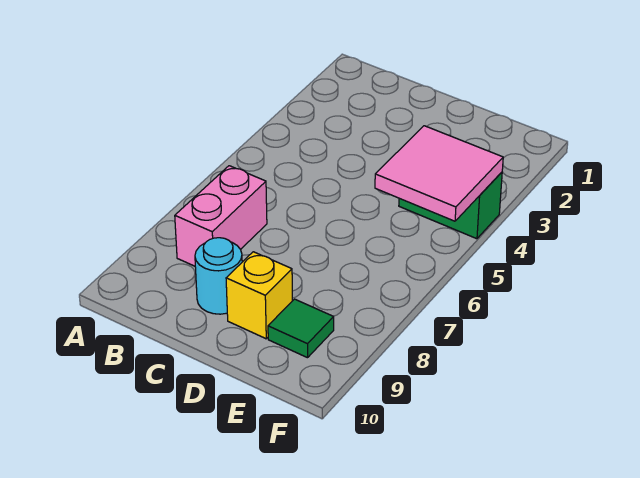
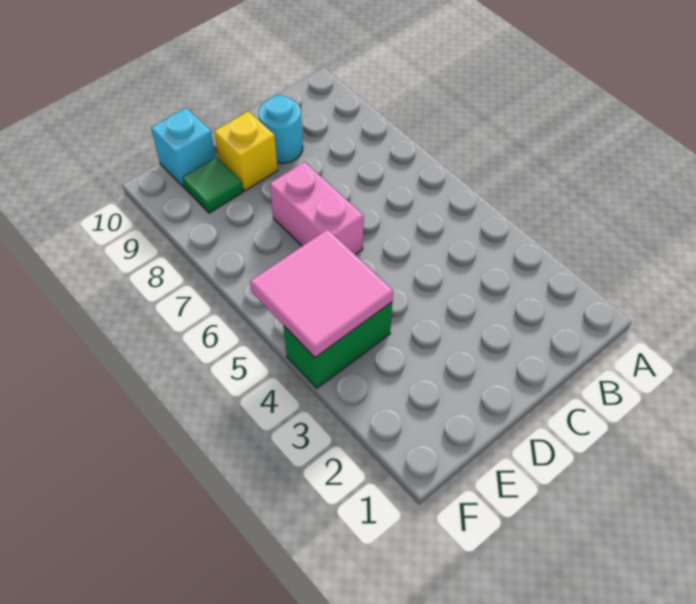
pink brick B7:B8 level 1 -> pink brick D6:D7 level 1
none -> cyan brick E10 level 1

